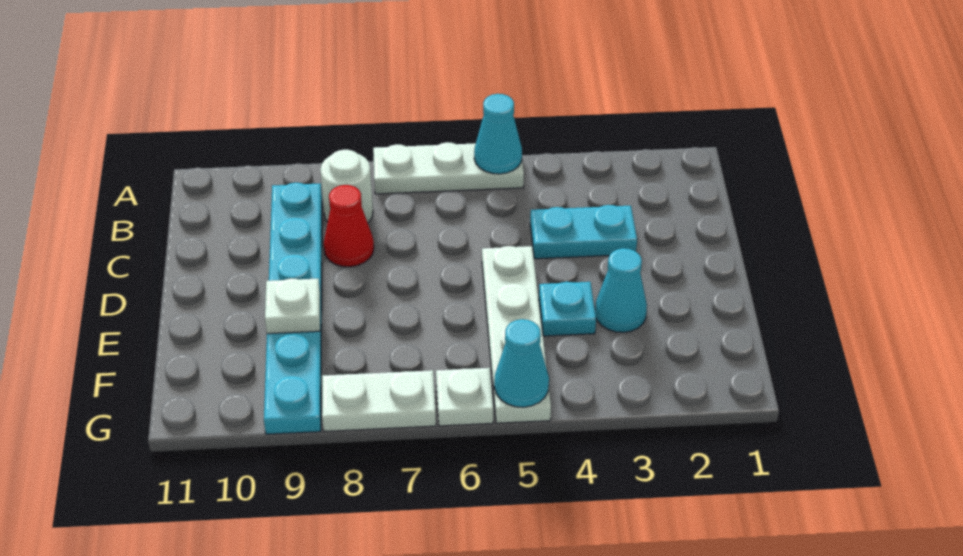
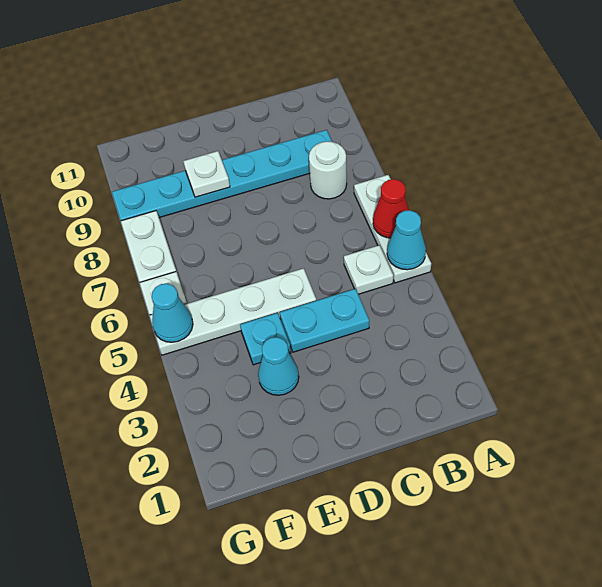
none -> white plate B5 level 1
cyan plate C3:C4 level 1 -> cyan plate C4:D4 level 1
red cone C8 level 1 -> red cone A6 level 2

